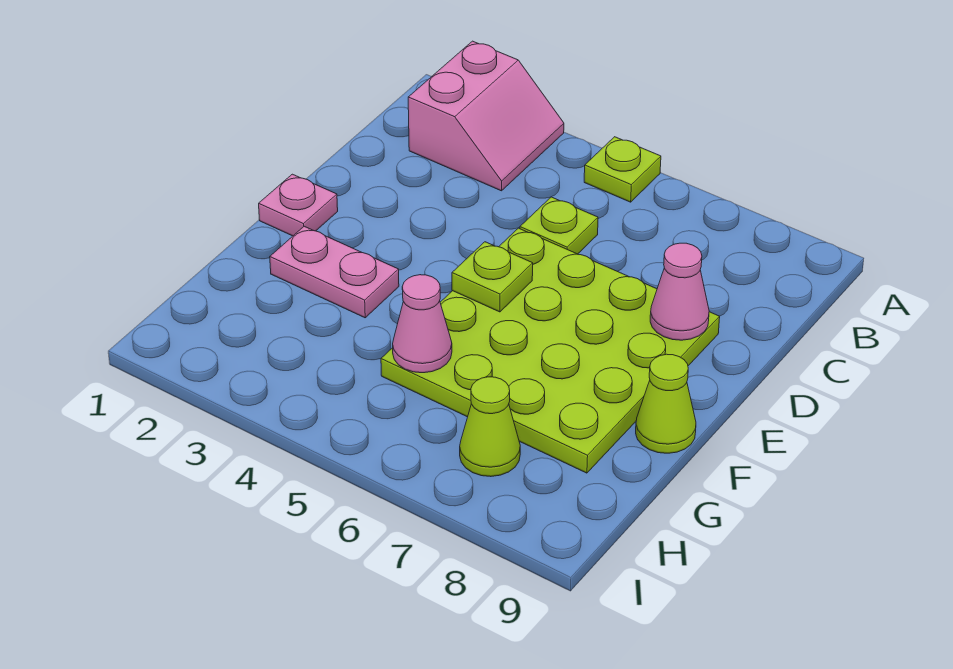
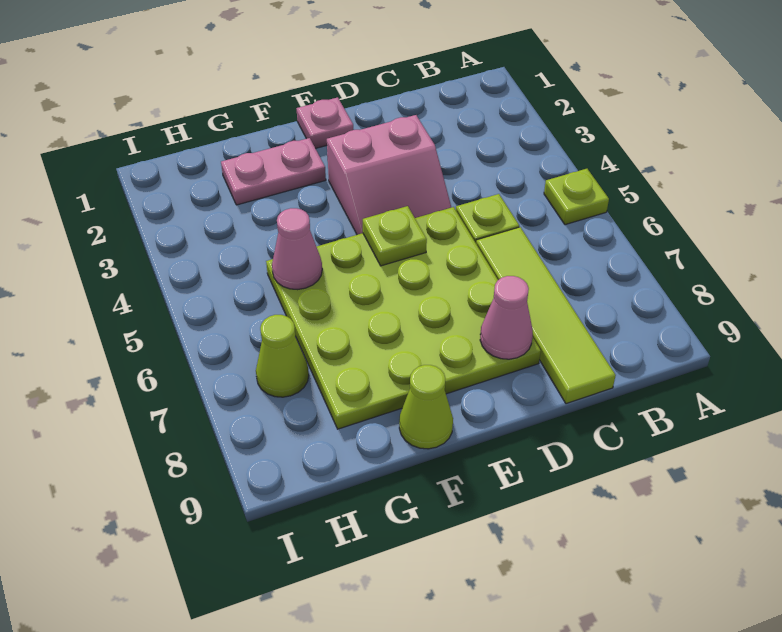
pink slope A2:B3 level 1 top 2 -> pink slope D3:E4 level 1 top 3
none -> lime tile C6:C9 level 1
pink plate F2:F3 level 1 -> pink plate F2:G2 level 1

